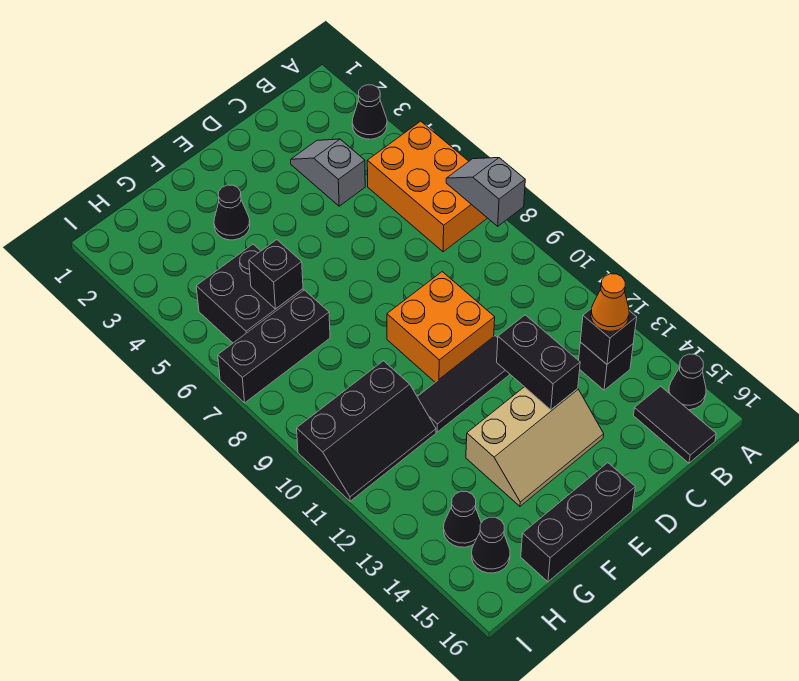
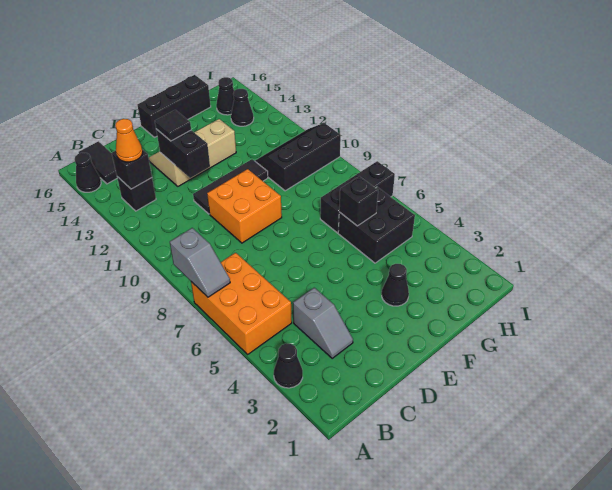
none -> black tile D13 level 3

